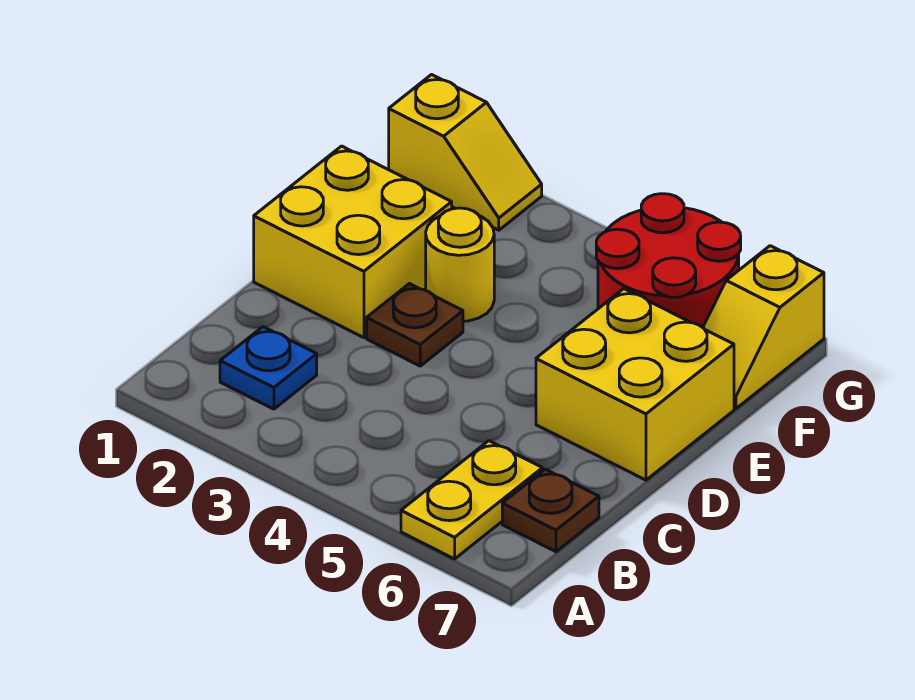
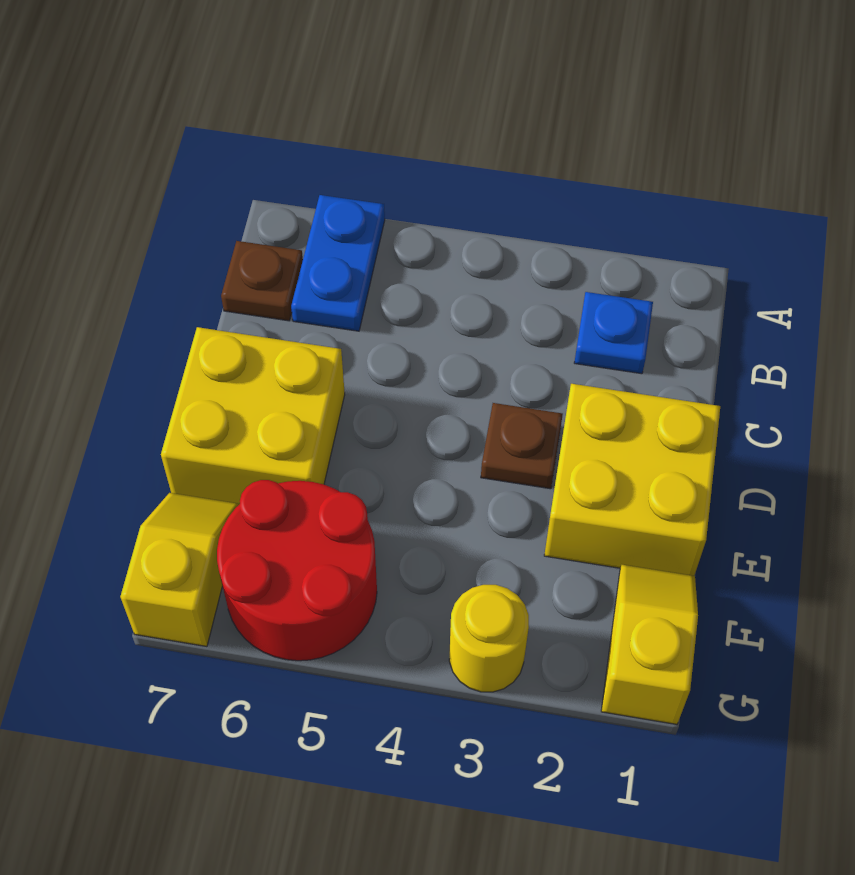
yellow plate A6:B6 level 1 -> blue plate A6:B6 level 1
yellow round brick E3 level 1 -> yellow round brick G3 level 1
yellow slope G1:G2 level 1 top 1 -> yellow slope F1:G1 level 1 top G

